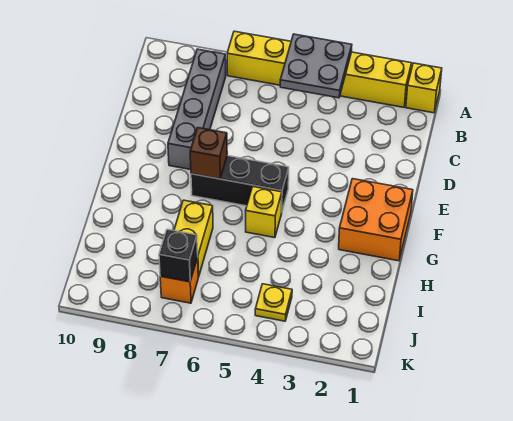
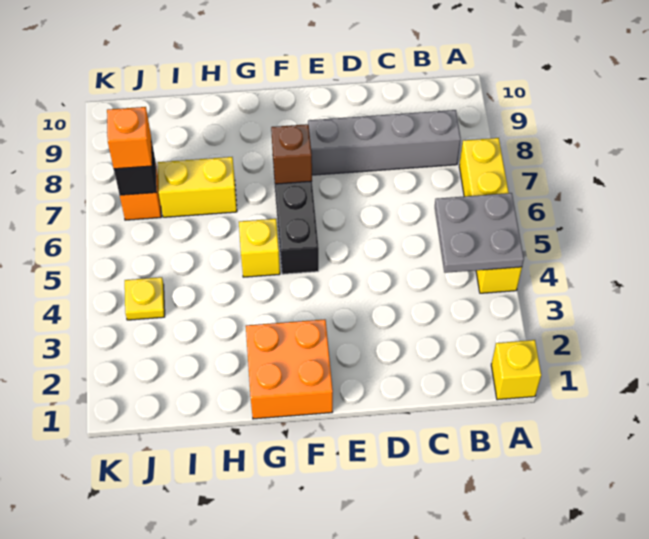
yellow brick A2:A7 level 1 -> yellow brick A4:A7 level 1
none -> orange brick J7 level 3

